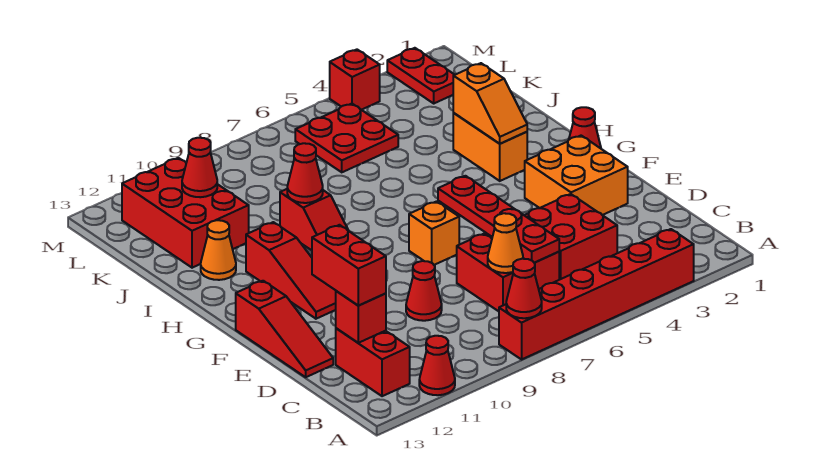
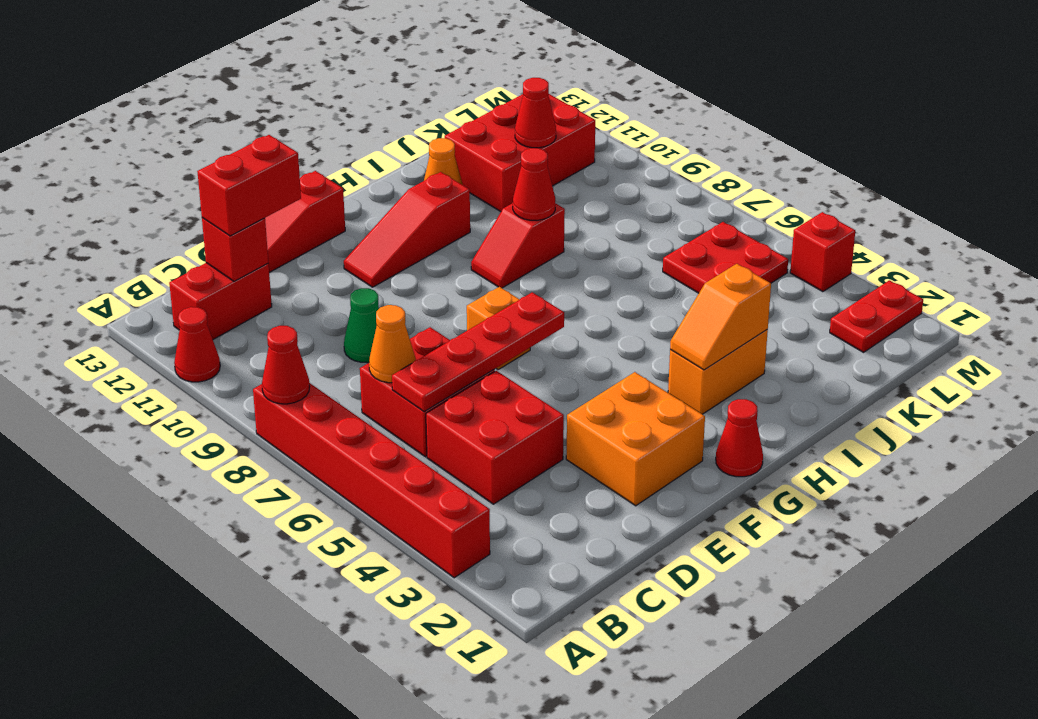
red cone D9 level 1 -> green cone D9 level 1

